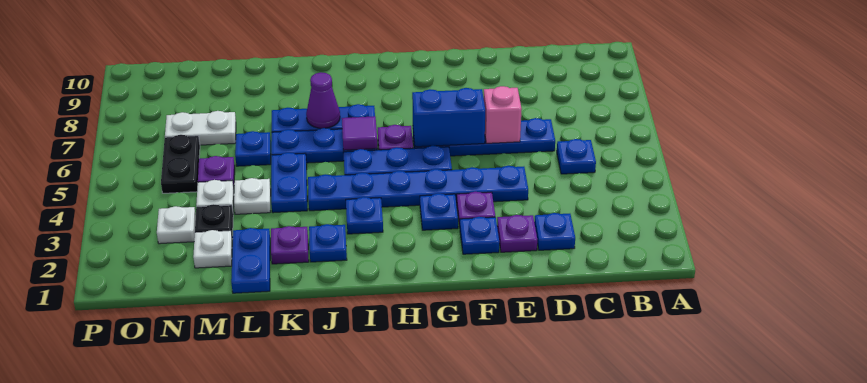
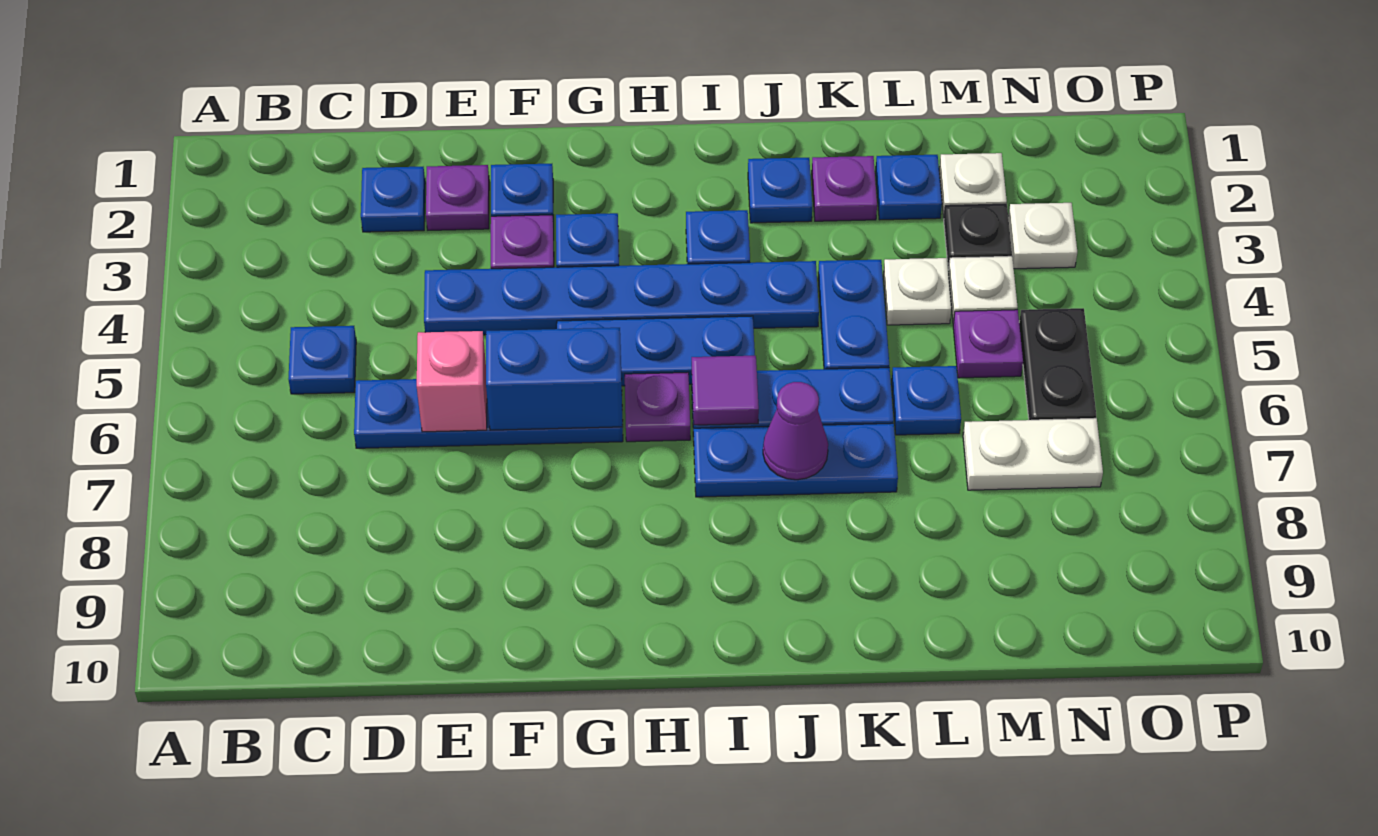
blue plate L1:L2 level 1 -> blue plate L2 level 1

